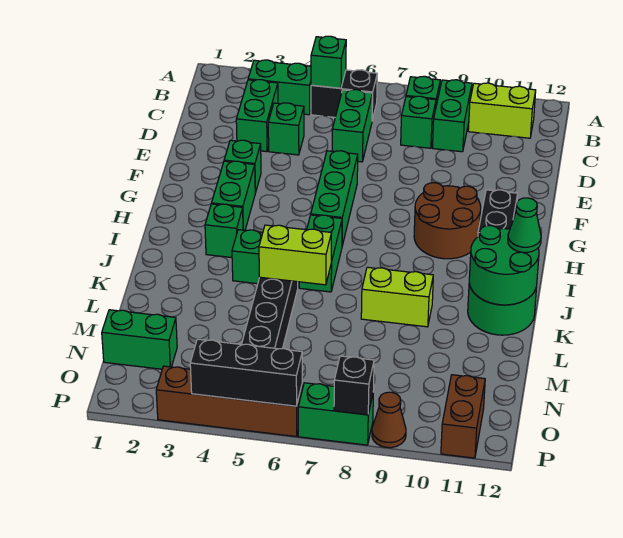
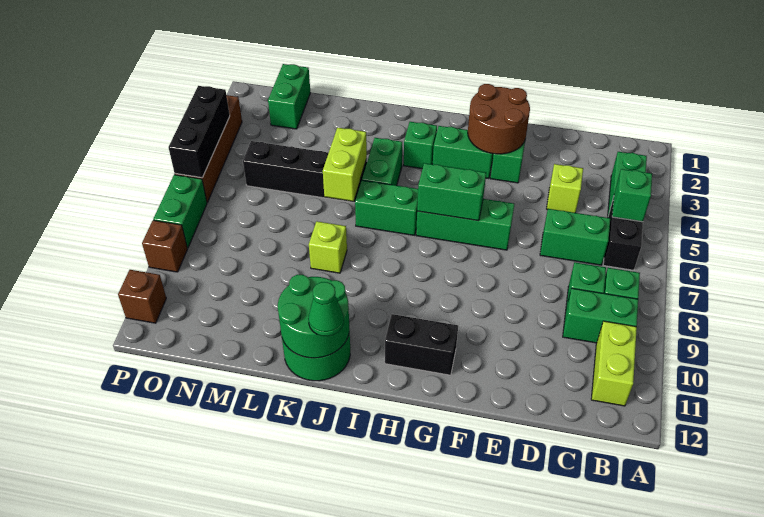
green brick C3:D3 level 1 -> green brick G6:H6 level 2
green brick D4 level 1 -> lime brick D4 level 1
brown round brick G9:H10 level 1 -> brown round brick F2:G3 level 2
lime brick K8:K9 level 1 -> lime brick K8 level 1
brown brick O11:P11 level 1 -> brown brick P11 level 1
black brick P8 level 2 -> none
brown cone P9 level 1 -> brown brick P9 level 1

